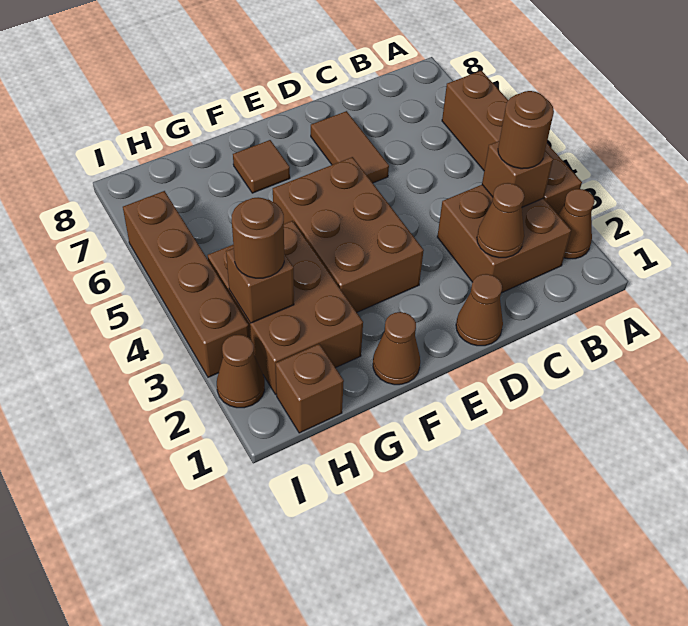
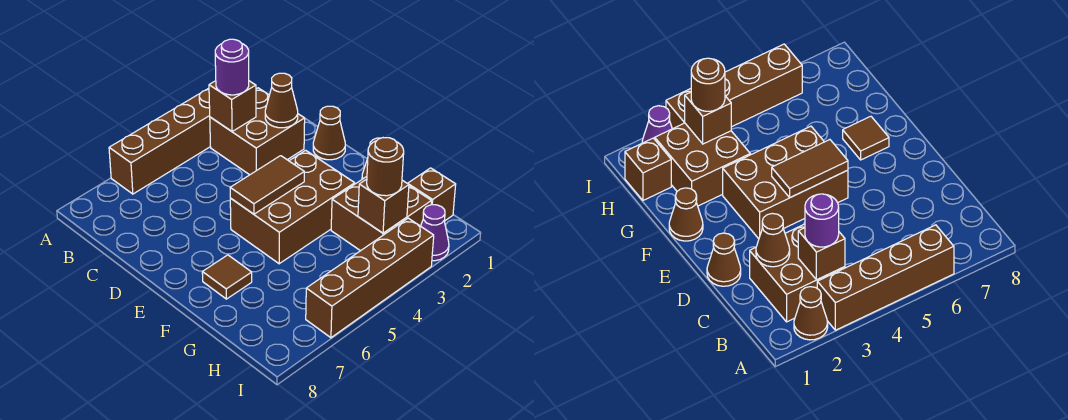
brown round brick B3 level 3 -> purple round brick B3 level 3
brown tile D6:D7 level 1 -> brown tile E4:E5 level 2
brown brick G2:H4 level 1 -> brown brick G2:H3 level 1
brown cone I2 level 1 -> purple cone I2 level 1

